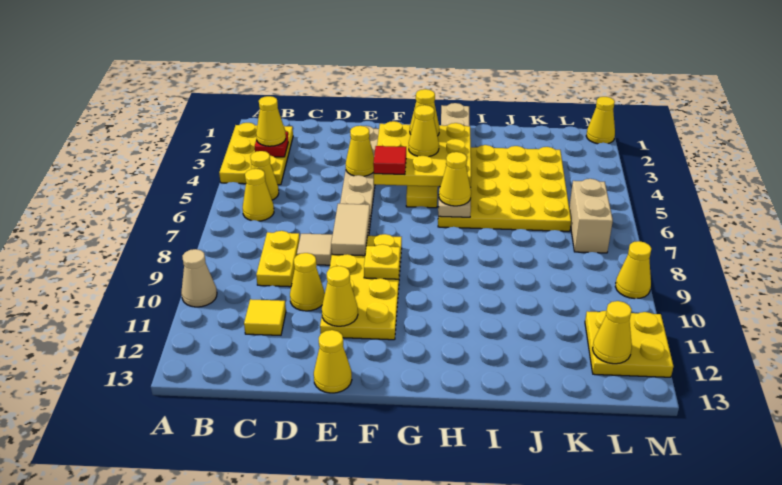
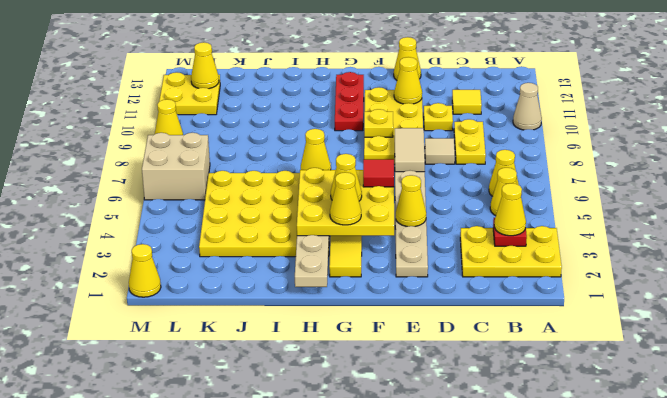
yellow plate A2:B4 level 1 -> yellow plate A2:C3 level 1
yellow cone D10 level 1 -> yellow plate D10 level 1
none -> red plate G10:G12 level 1
tan brick L6:L7 level 1 -> tan brick L6:M7 level 1

